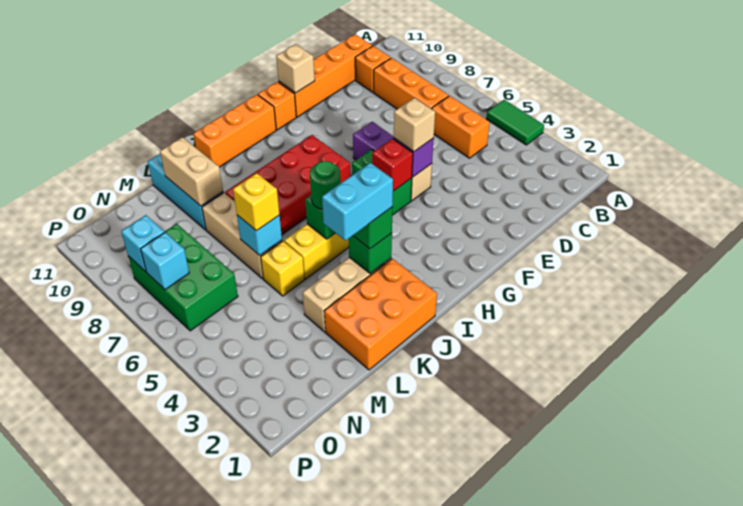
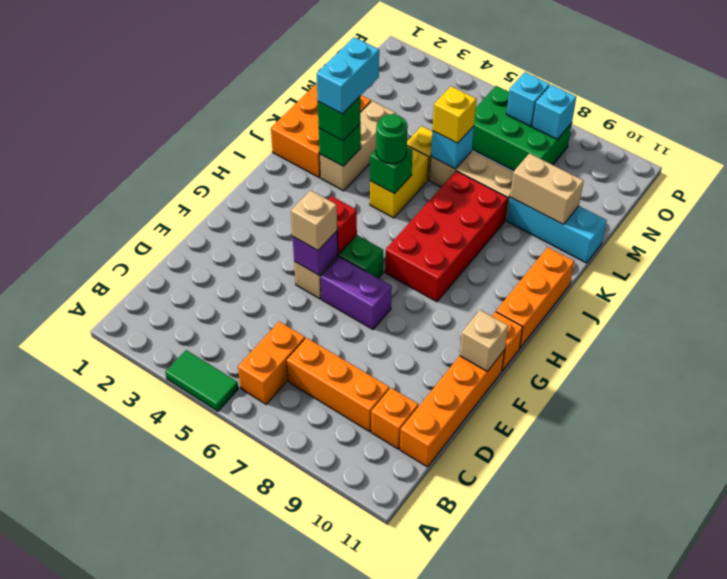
orange brick C5:C6 level 1 -> orange brick B6:C6 level 1

